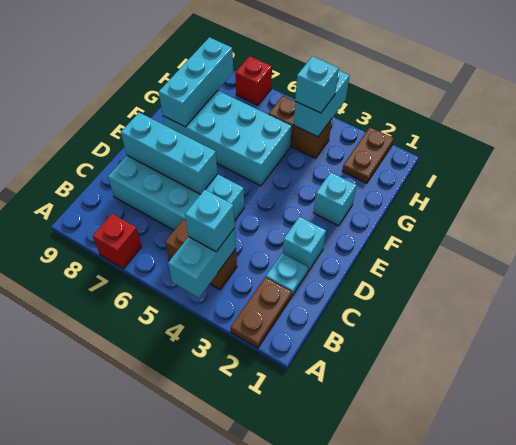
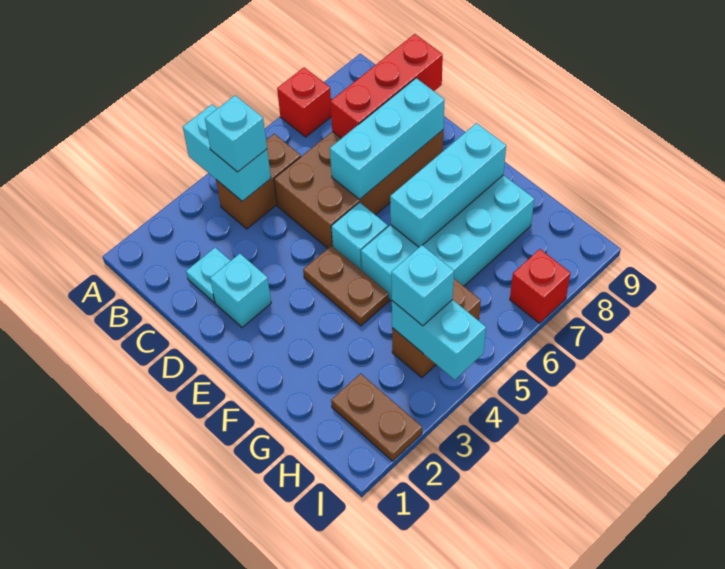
brown plate A2:B2 level 1 -> brown plate E4:F4 level 1
cyan brick C5:D8 level 1 -> brown brick C5:D8 level 1
none -> red brick C7:C9 level 2
cyan brick F2 level 1 -> cyan brick E5 level 1
cyan brick F8:H8 level 2 -> cyan brick F6:F8 level 2

